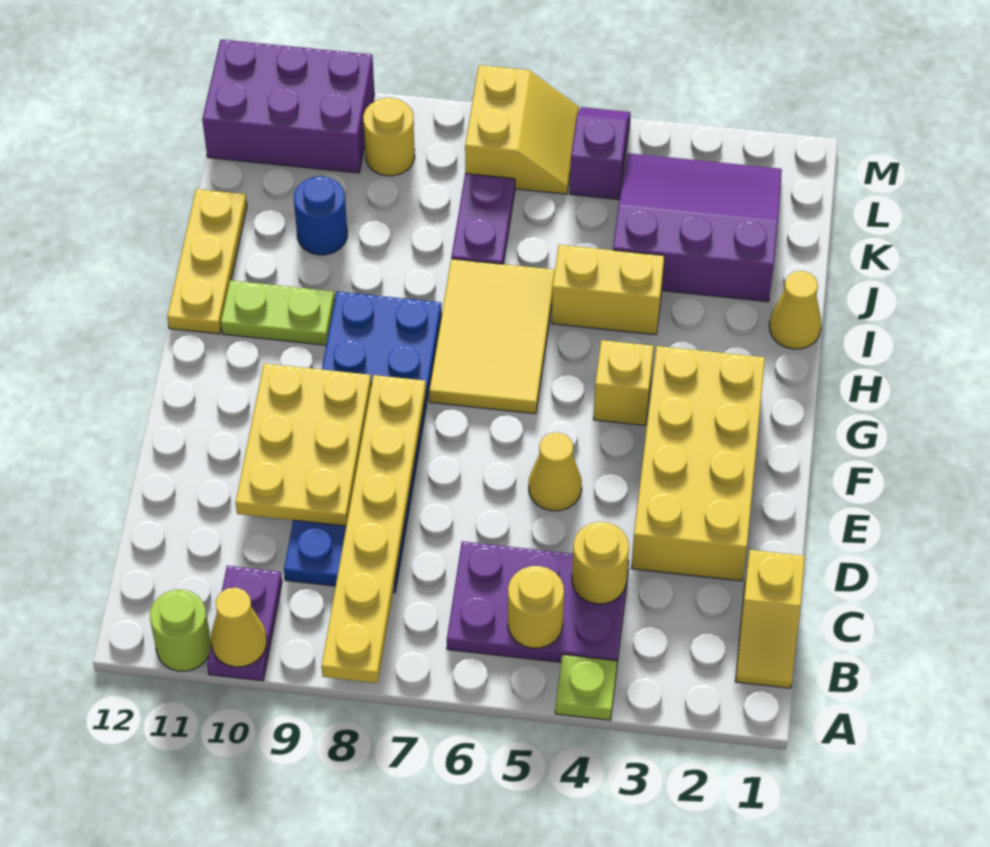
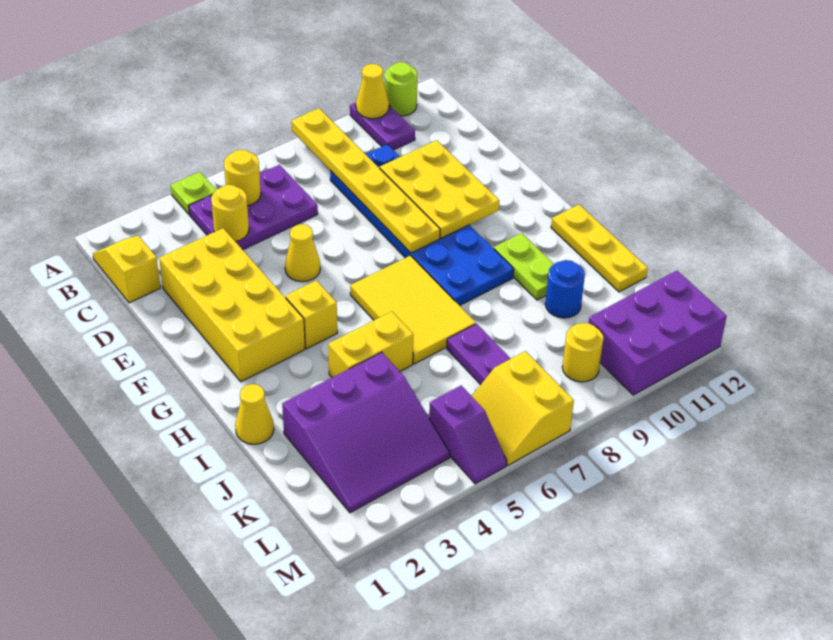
lime plate H10:H11 level 1 -> lime plate H10:I10 level 1

